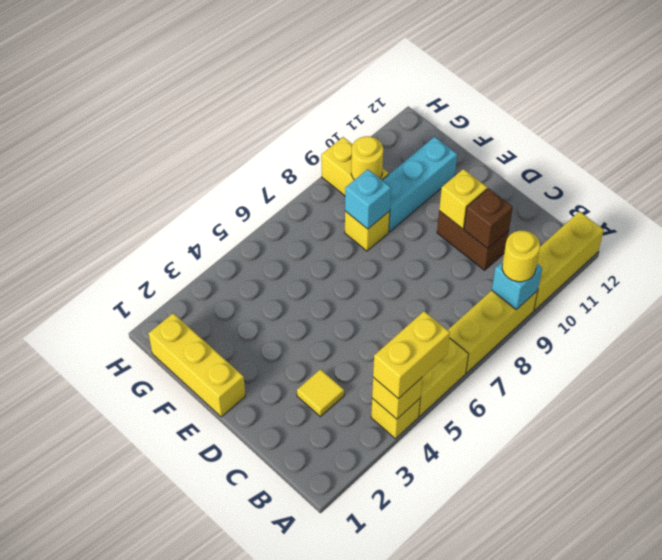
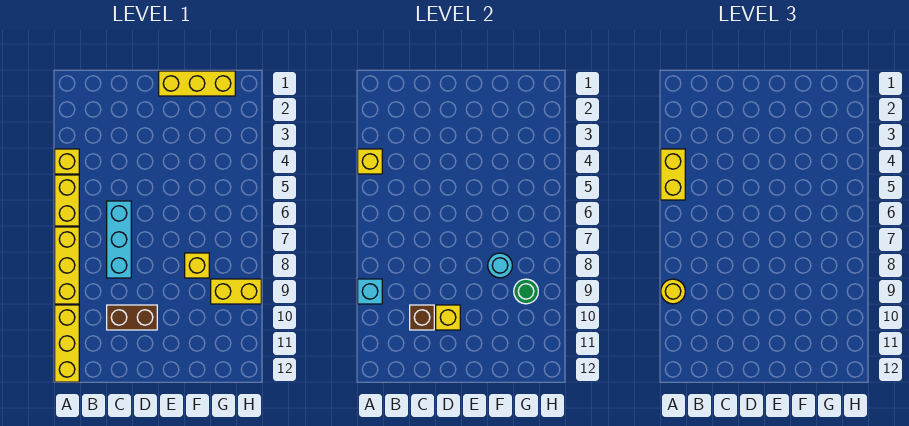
yellow tile C3 level 1 -> none
cyan brick F8 level 2 -> cyan round brick F8 level 2
cyan brick F9:F11 level 1 -> cyan brick C6:C8 level 1
yellow round brick G9 level 2 -> green round brick G9 level 2

